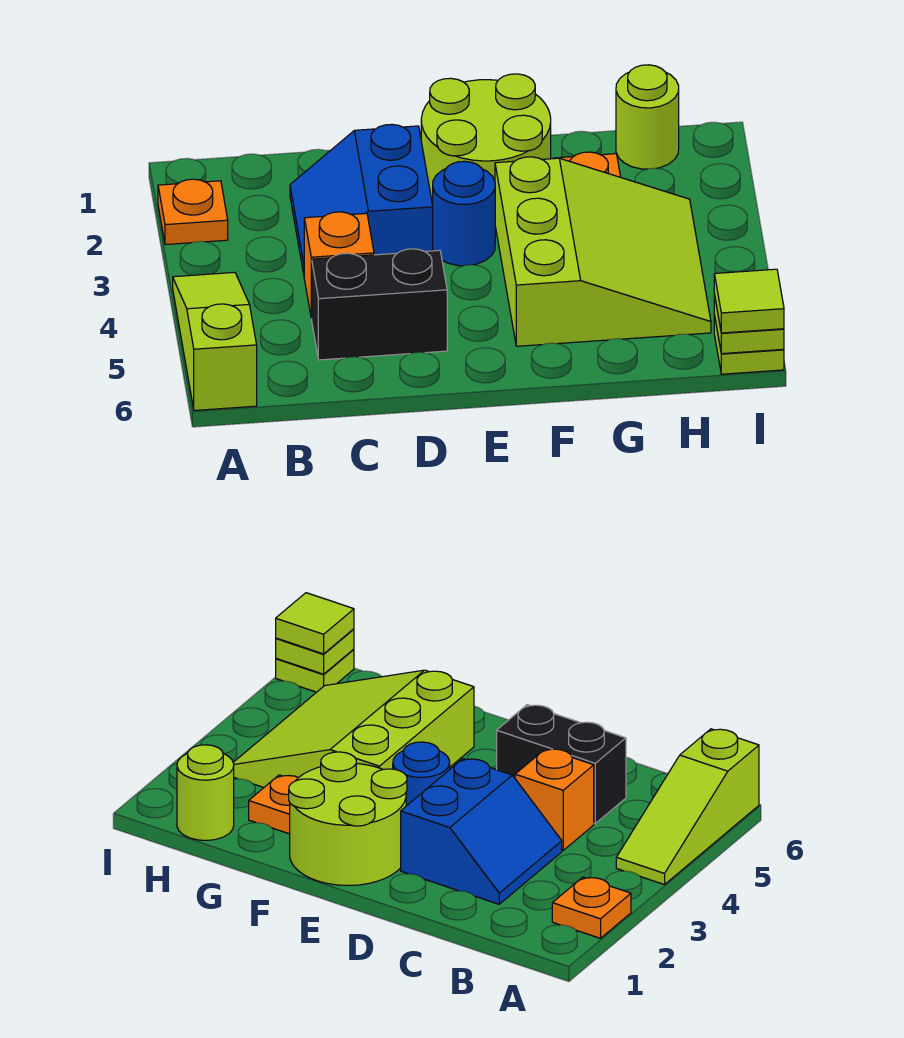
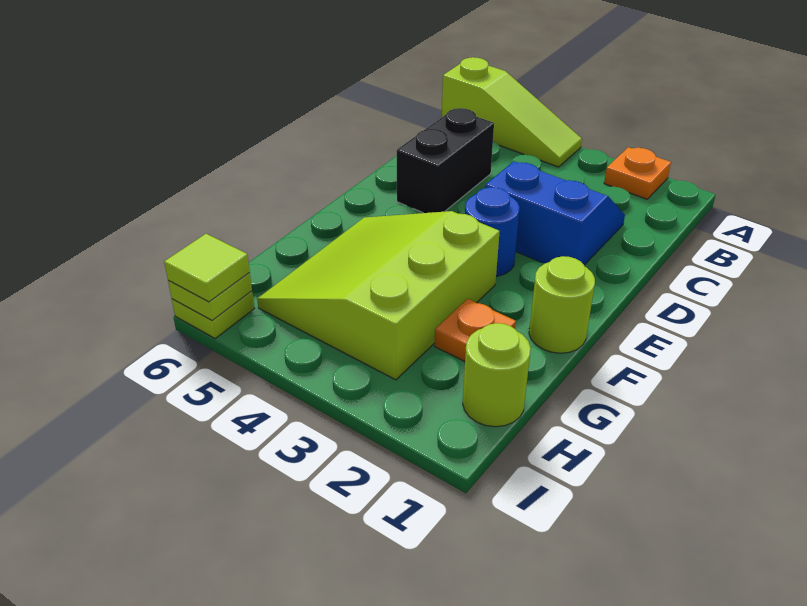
orange brick C4 level 1 -> none
lime round brick E1:F2 level 1 -> lime round brick F1 level 1
lime slope F3:H5 level 1 top F -> lime slope F3:H5 level 1 top 3

